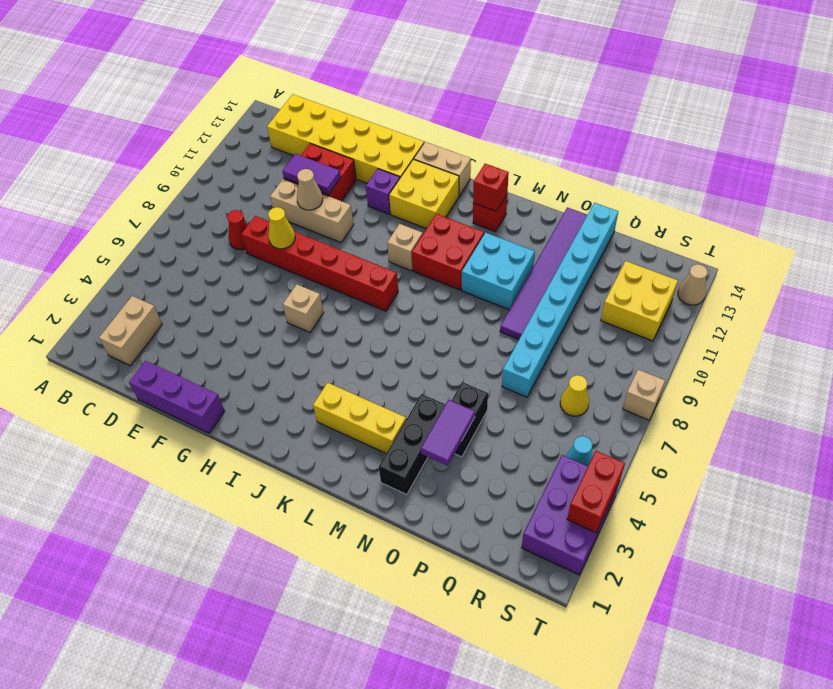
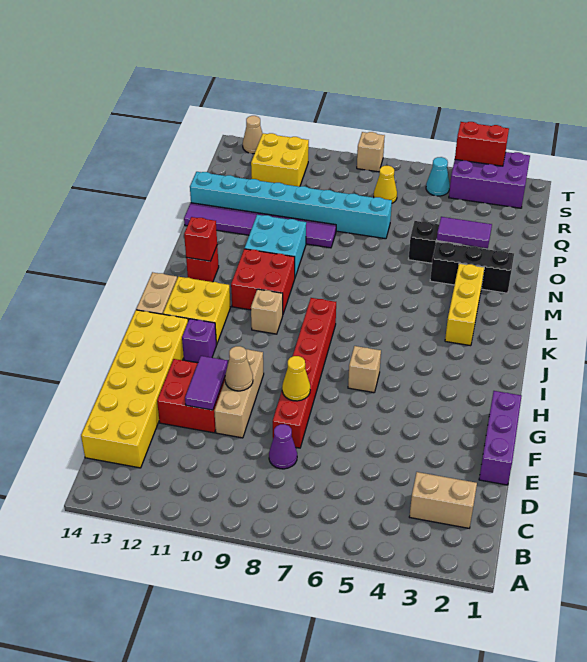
red cone D8 level 1 -> purple cone D8 level 1

